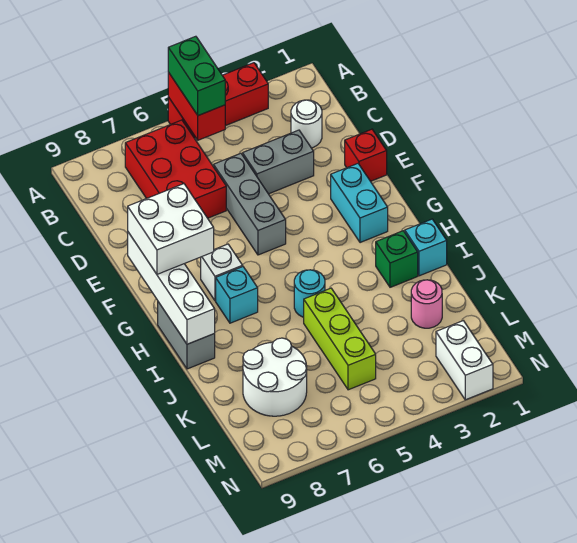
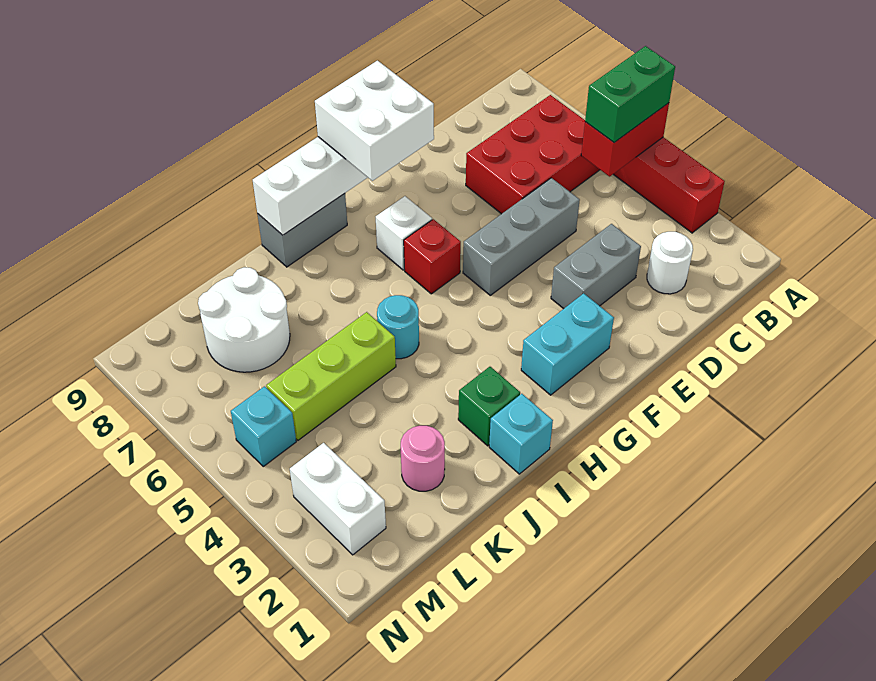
grey brick D3:D4 level 1 -> grey brick D3:E3 level 1
red brick E1 level 1 -> red brick G6 level 1
cyan brick H7 level 1 -> cyan brick M5 level 1
white brick M2:N2 level 1 -> white brick M2:M3 level 1

